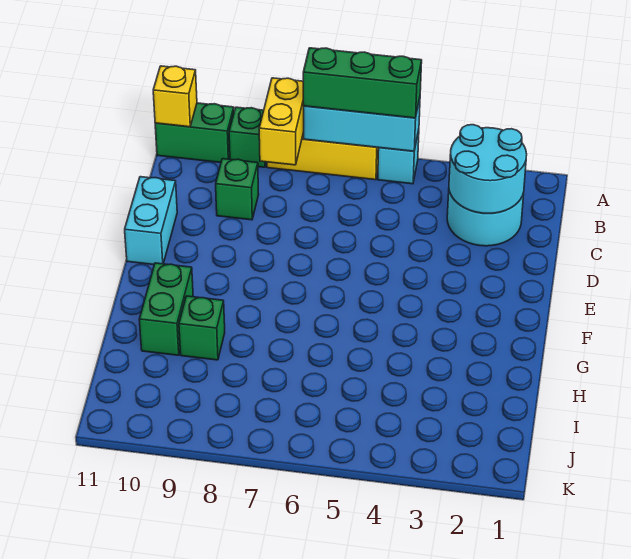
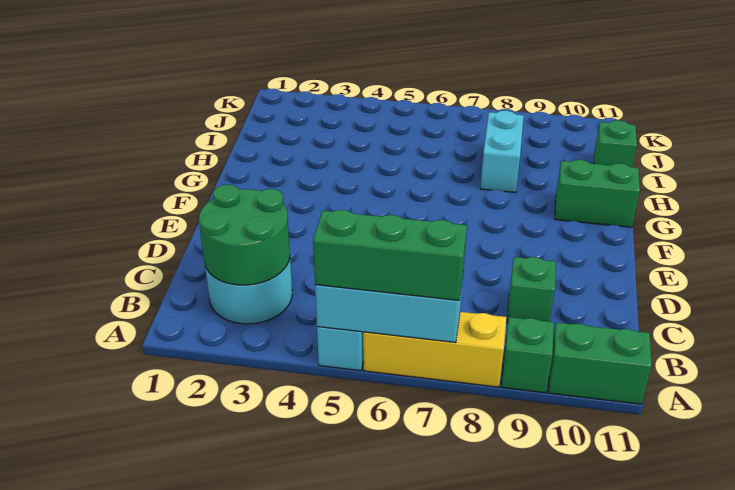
yellow brick A8:B8 level 2 -> none
yellow brick A11 level 2 -> none
cyan round brick B2:C3 level 2 -> green round brick B2:C3 level 2
cyan brick D11:E11 level 1 -> cyan brick H8:I8 level 1
green brick G10:H10 level 1 -> green brick G10:G11 level 1
green brick H9 level 1 -> green brick I11 level 1

